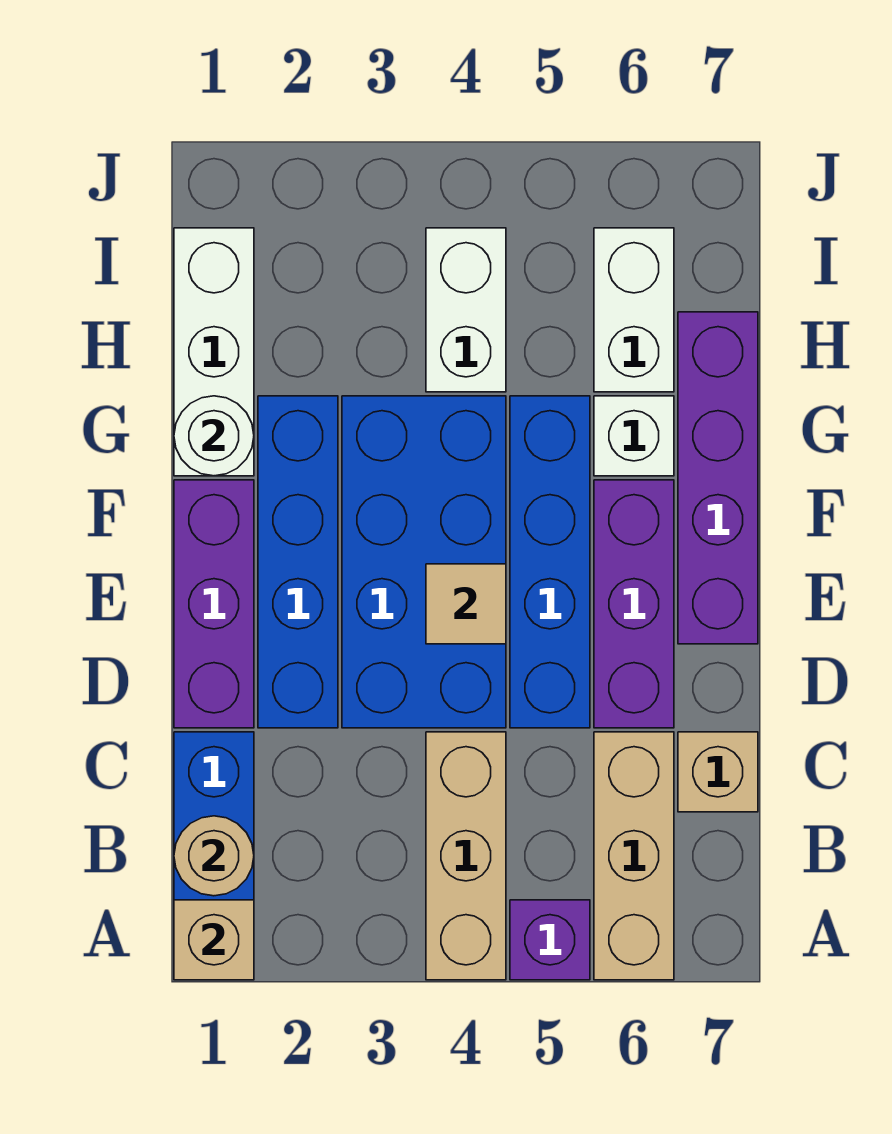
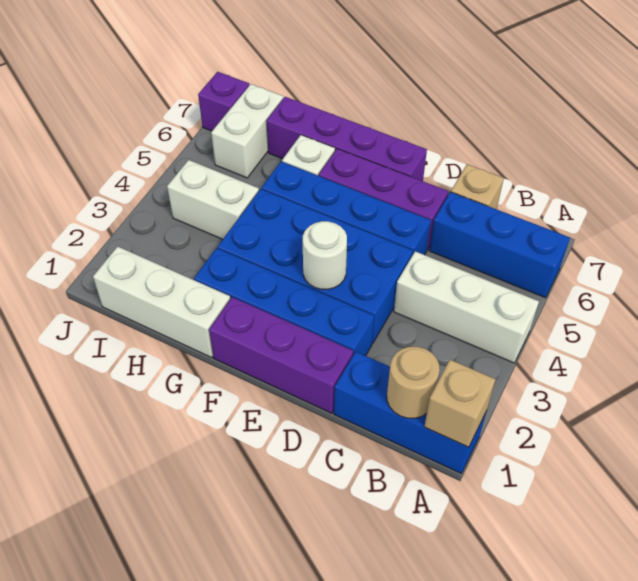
tan brick A4:C4 level 1 -> white brick A4:C4 level 1
purple brick A5 level 1 -> purple brick J7 level 1
tan brick A6:C6 level 1 -> blue brick A6:C6 level 1
tan tile E4 level 2 -> none
white round brick G1 level 2 -> white round brick E3 level 2
white brick H6:I6 level 1 -> white brick I6:I7 level 1

